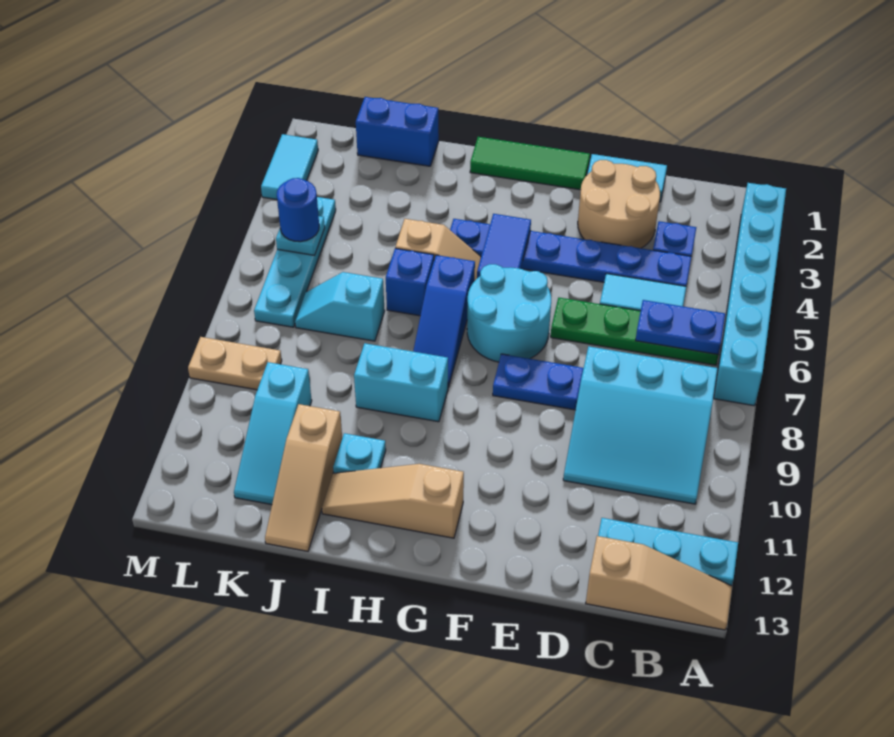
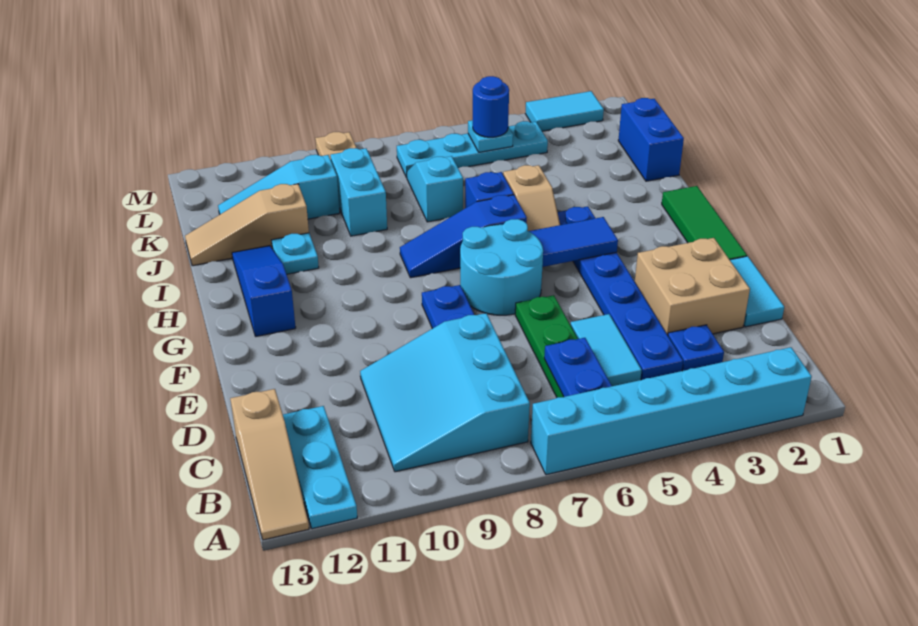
tan round brick D2:E3 level 1 -> tan brick D2:E3 level 1
tan slope G12:I12 level 1 top G -> blue slope G12:I12 level 1 top G
cyan brick H9:I9 level 1 -> cyan brick J9:K9 level 1

